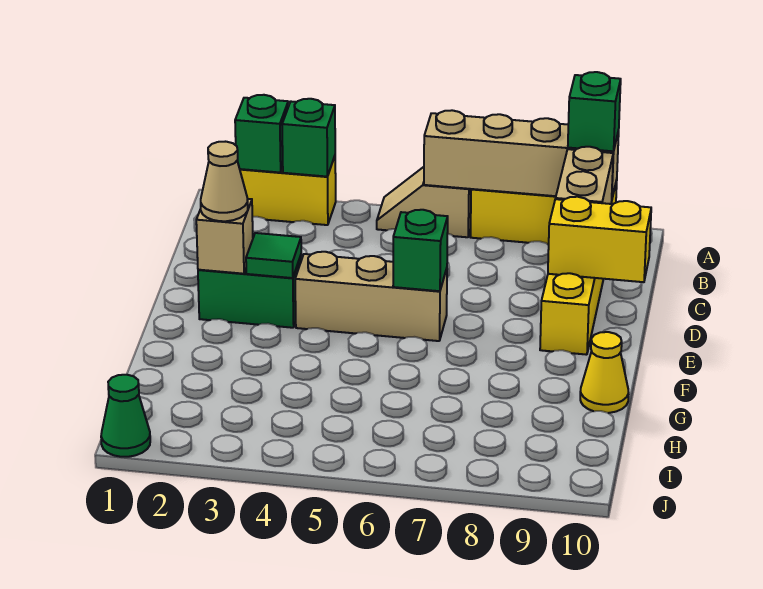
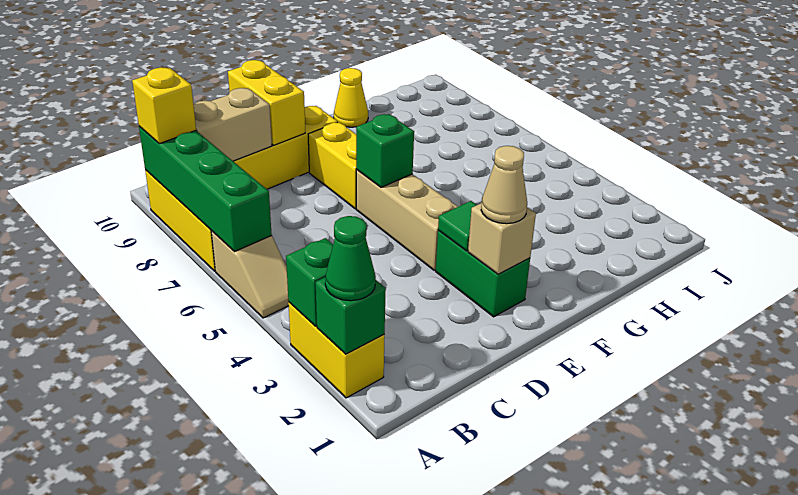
tan brick A6:A9 level 2 -> green brick A6:A9 level 2
green brick A9 level 3 -> yellow brick A9 level 3
none -> yellow brick E7:E8 level 1
green cone J1 level 1 -> green cone A2 level 3

